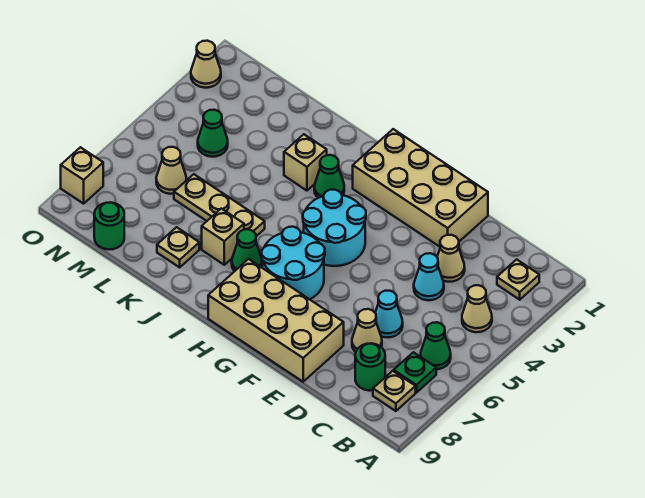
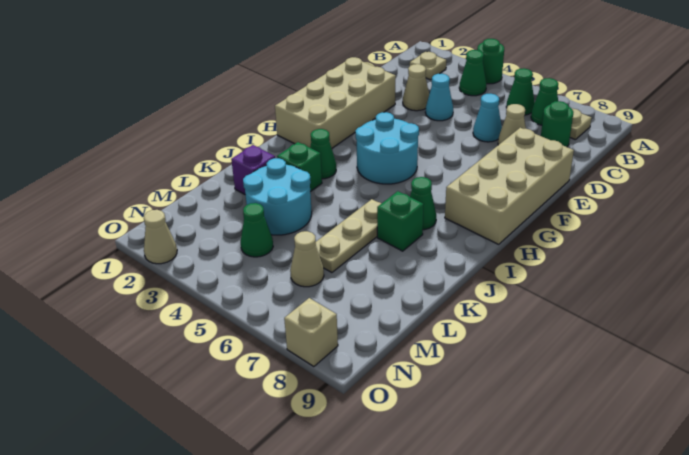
tan cone B4 level 1 -> green cone B4 level 1
green plate B7 level 1 -> green cone B7 level 1
cyan round brick G6:H7 level 1 -> cyan round brick K3:L4 level 1
tan brick J3 level 1 -> green brick J3 level 1
tan brick J7 level 1 -> green brick J7 level 1
none -> purple brick K2 level 1
tan plate K8 level 1 -> none
green round brick M9 level 1 -> green round brick A4 level 1

